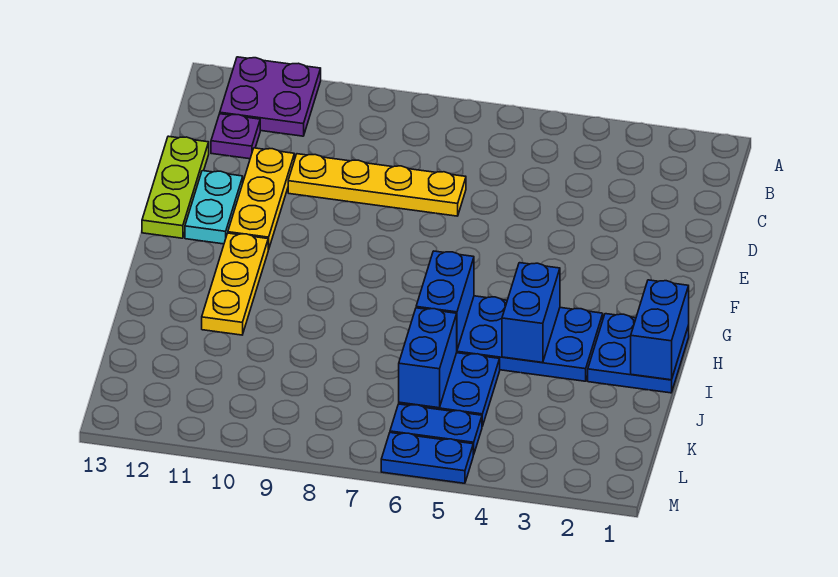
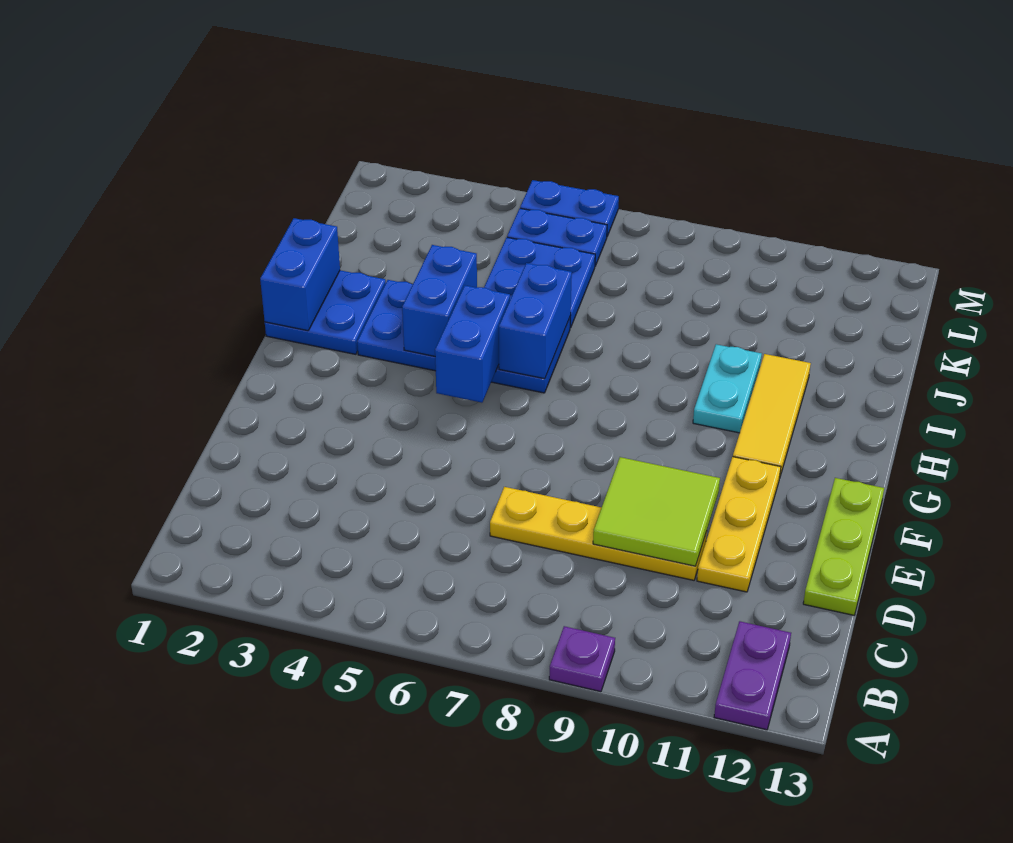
purple plate A11:B12 level 1 -> purple plate A12:B12 level 1
purple plate C12 level 1 -> purple plate A9 level 1
none -> lime tile D9:E10 level 2
cyan plate E12:F12 level 1 -> cyan plate H10:I10 level 1
yellow plate G11:I11 level 1 -> yellow tile G11:I11 level 1
blue brick J6:K6 level 2 -> blue brick G5:H5 level 2

